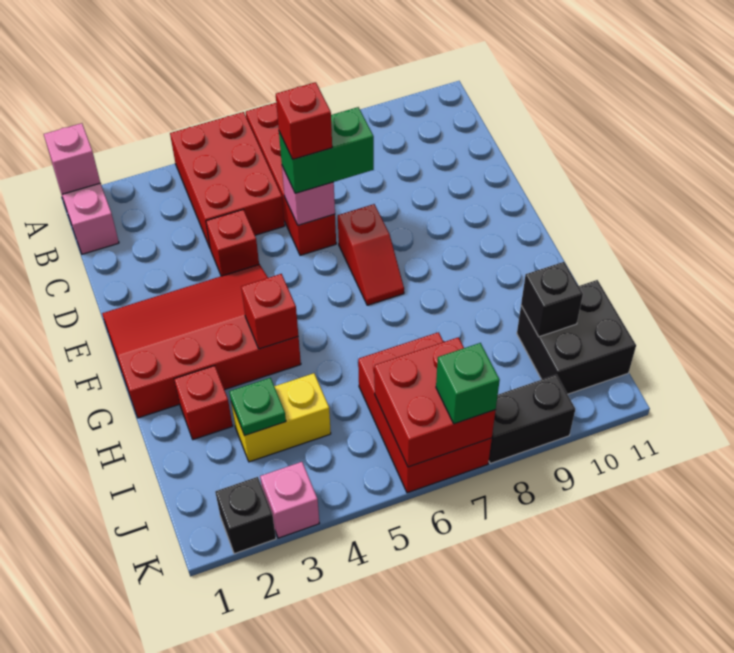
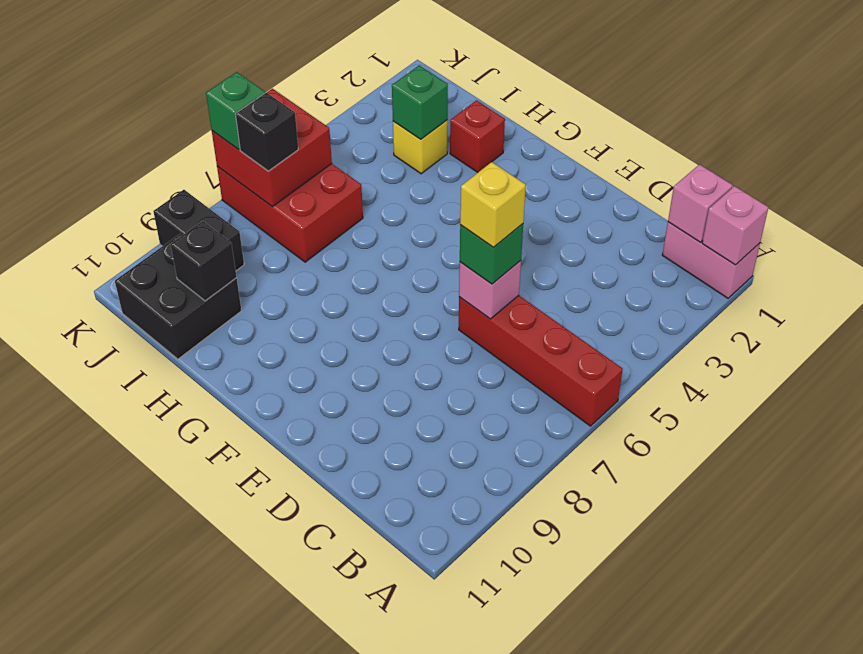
red brick A4:C5 level 1 -> none
red brick D4 level 1 -> none
green brick D6:D7 level 3 -> green brick D6 level 3
red brick D6 level 4 -> yellow brick D6 level 4
red slope E1:G4 level 1 top G -> none
red slope E7:F7 level 1 top E -> none
red brick G4 level 2 -> none
yellow brick I3:I4 level 1 -> yellow brick I3 level 1
green plate I3 level 2 -> green brick I3 level 2
black brick K2 level 1 -> black brick J7 level 3
pink brick K3 level 1 -> pink brick B1 level 2
black brick K8:K9 level 1 -> black brick J9:K9 level 1

